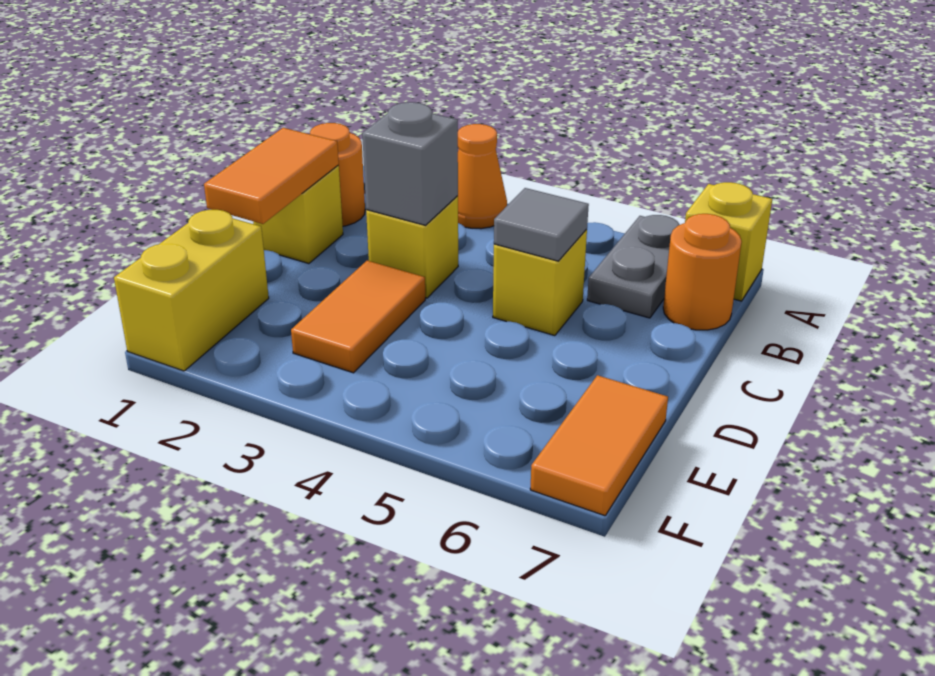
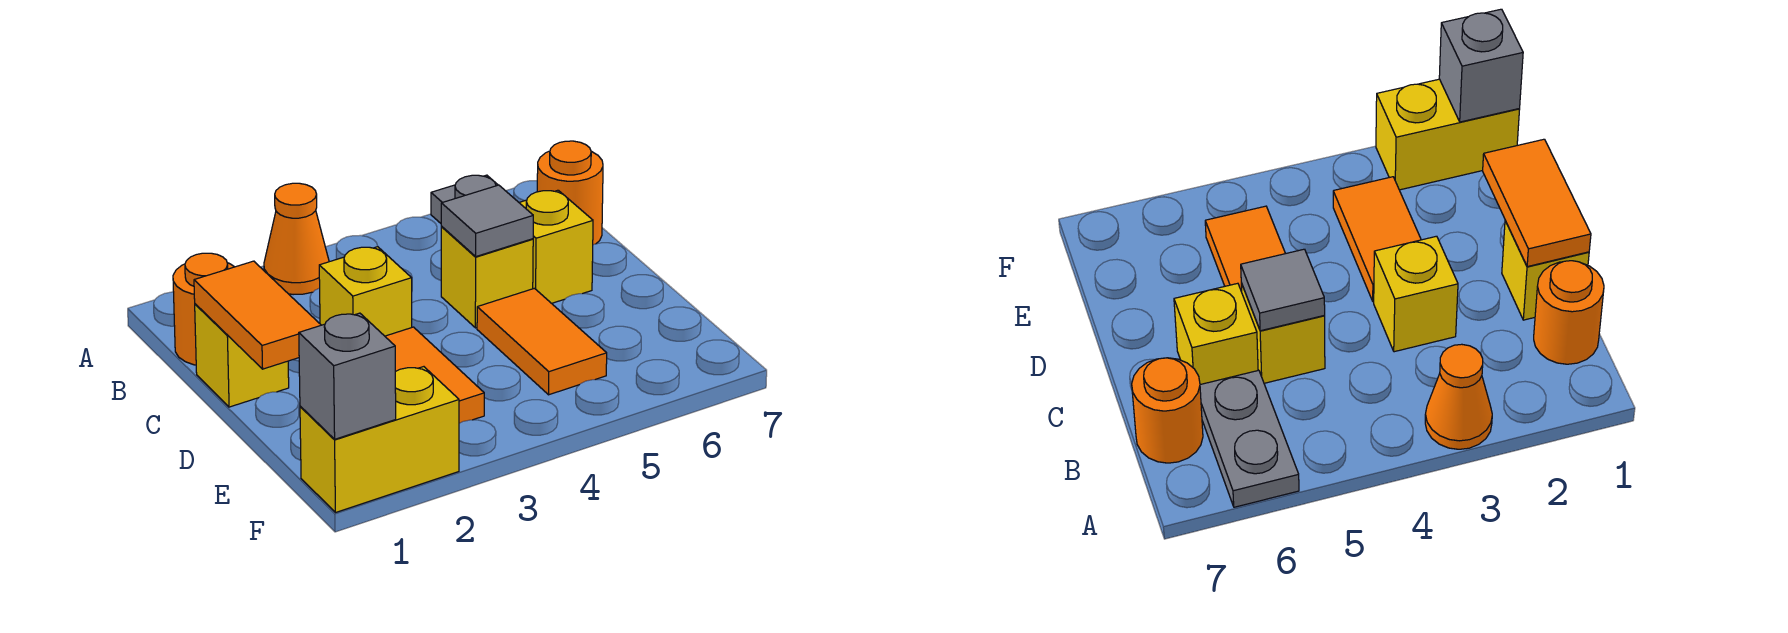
yellow brick A7 level 1 -> yellow brick C6 level 1
grey brick C3 level 2 -> grey brick F1 level 2
yellow brick E1:F1 level 1 -> yellow brick F1:F2 level 1
orange tile E7:F7 level 1 -> orange tile D5:E5 level 1

